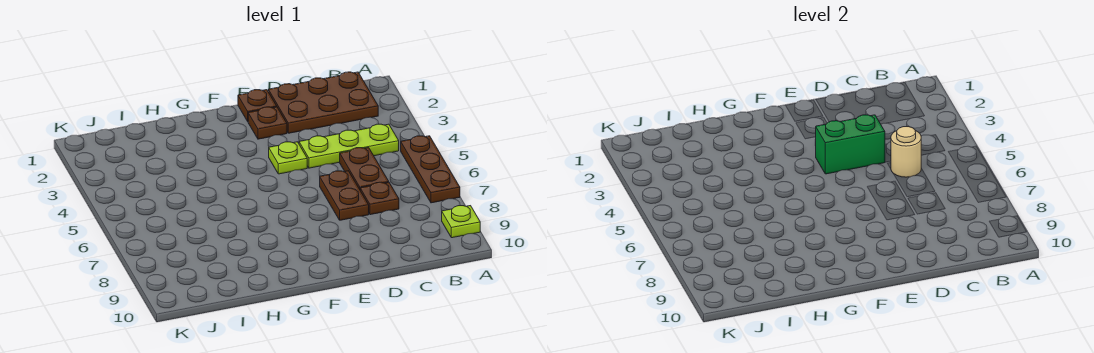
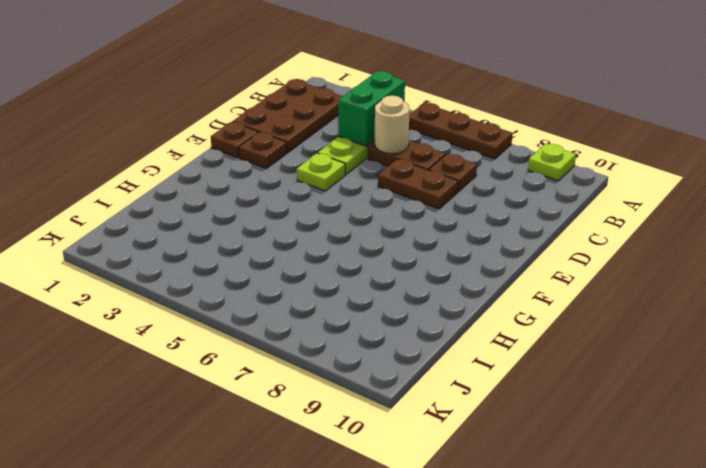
green brick D4:E4 level 2 -> green brick B4:C4 level 2

